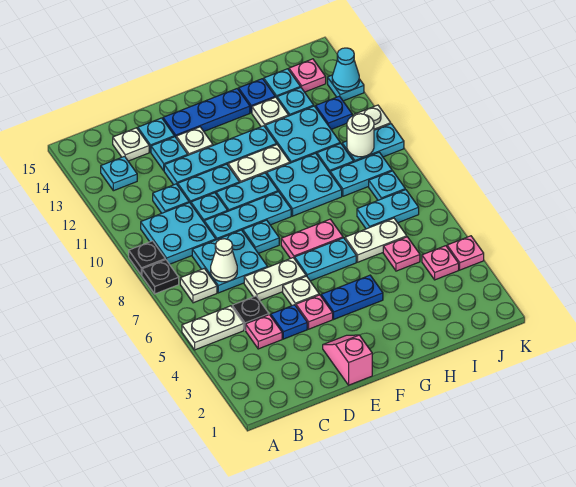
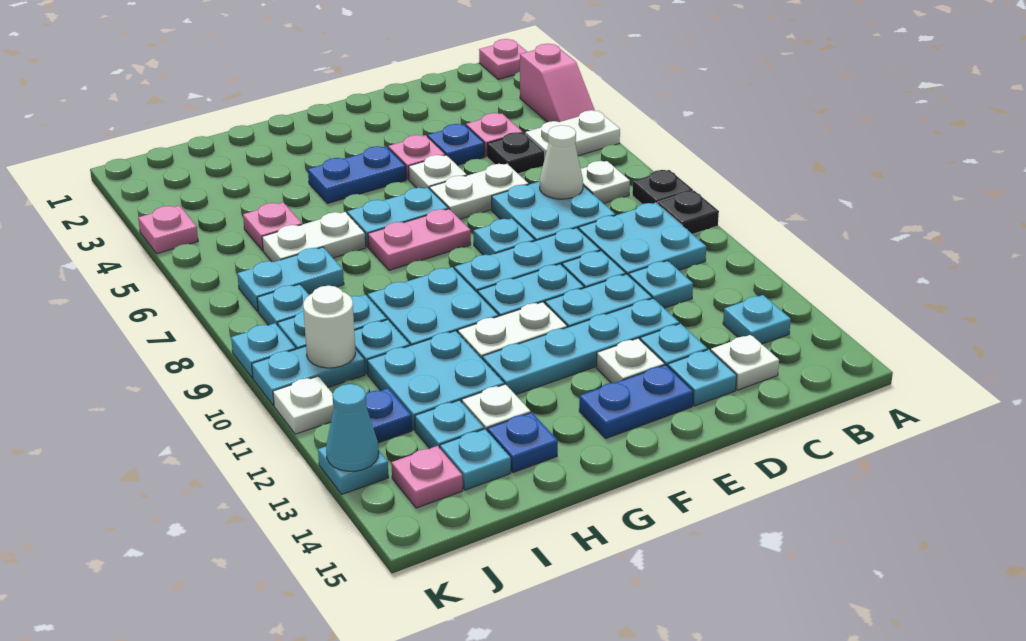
pink slope E1:E2 level 1 top 1 -> pink slope A3:A4 level 1 top 3
blue plate E14:G14 level 1 -> blue plate E14:F14 level 1
pink plate J4 level 1 -> pink plate A1 level 1
none -> cyan plate K9 level 1

